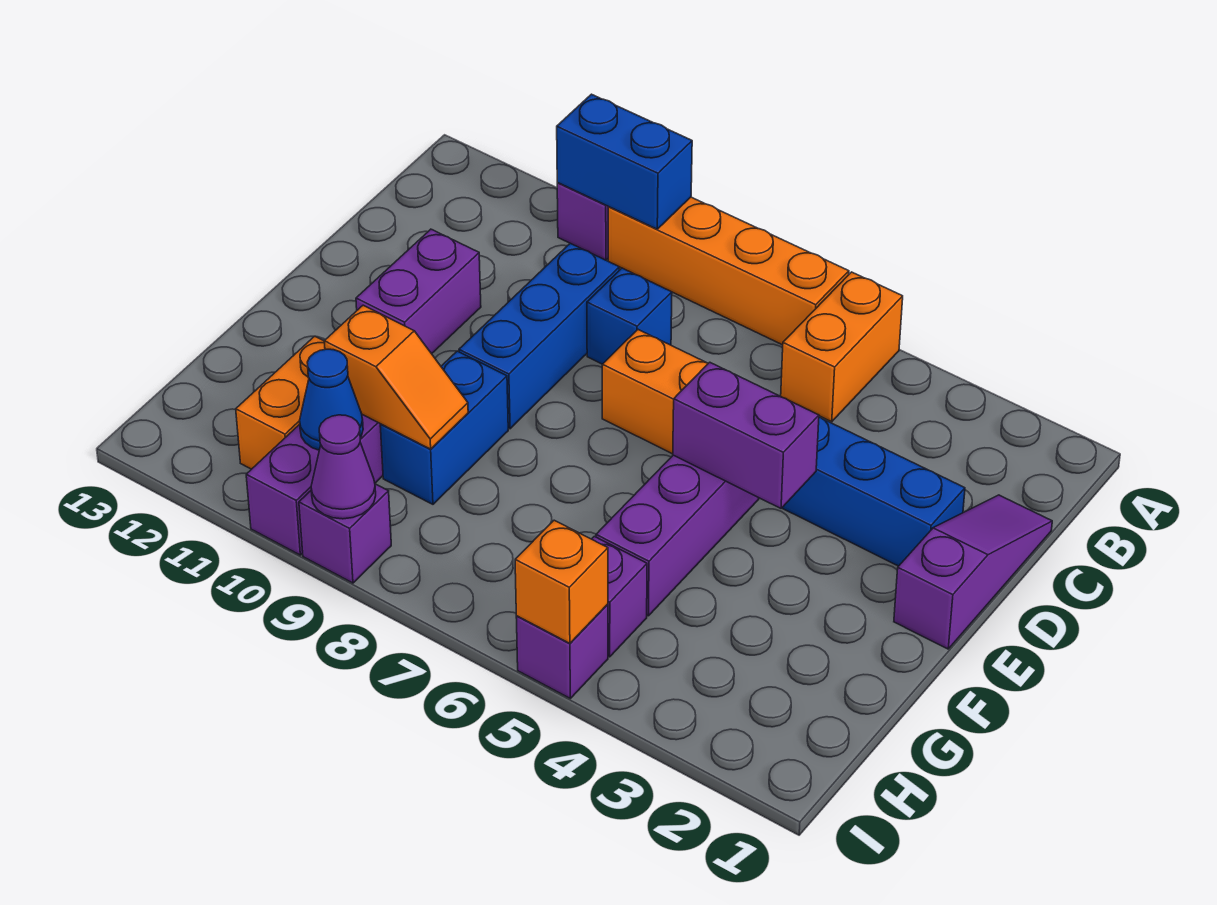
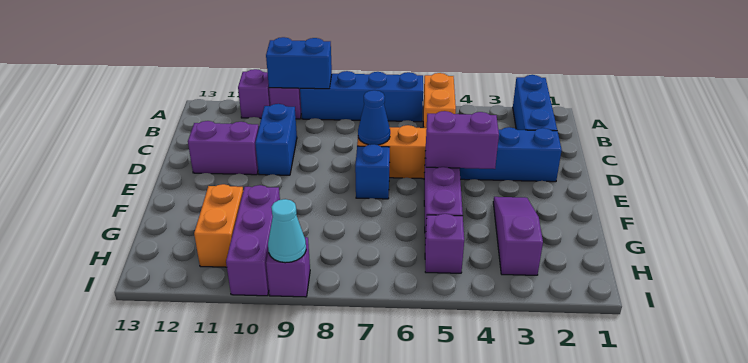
orange brick A6:A9 level 1 -> blue brick A6:A9 level 1
purple slope C1:E1 level 1 top E -> purple slope F3:H3 level 1 top H
blue brick C8 level 1 -> blue brick E7 level 1
blue brick C9:E9 level 1 -> blue brick A2:C2 level 1
purple brick D11:E11 level 1 -> purple brick D11:D12 level 1
blue brick F9:G9 level 1 -> blue brick C10:D10 level 1
orange slope G9:G10 level 2 top 10 -> none
blue cone H10 level 2 -> blue cone D7 level 2
purple brick I5 level 1 -> purple brick A11 level 1
orange brick I5 level 2 -> none
purple cone I9 level 2 -> cyan cone I9 level 2

